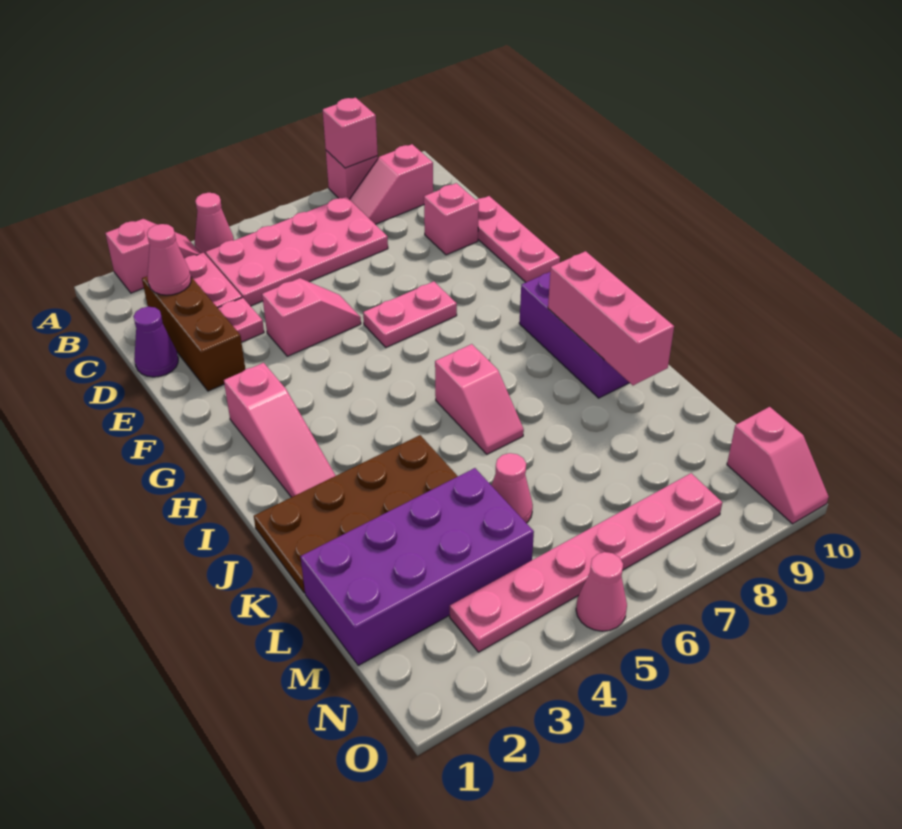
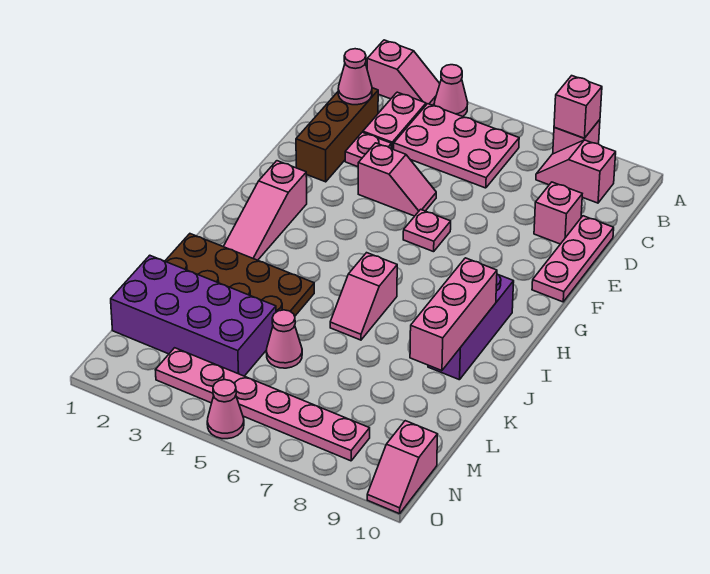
pink plate B4:C7 level 1 -> pink plate B4:C6 level 1
purple cone D1 level 1 -> none
pink plate F6:F7 level 1 -> pink plate F6 level 1

